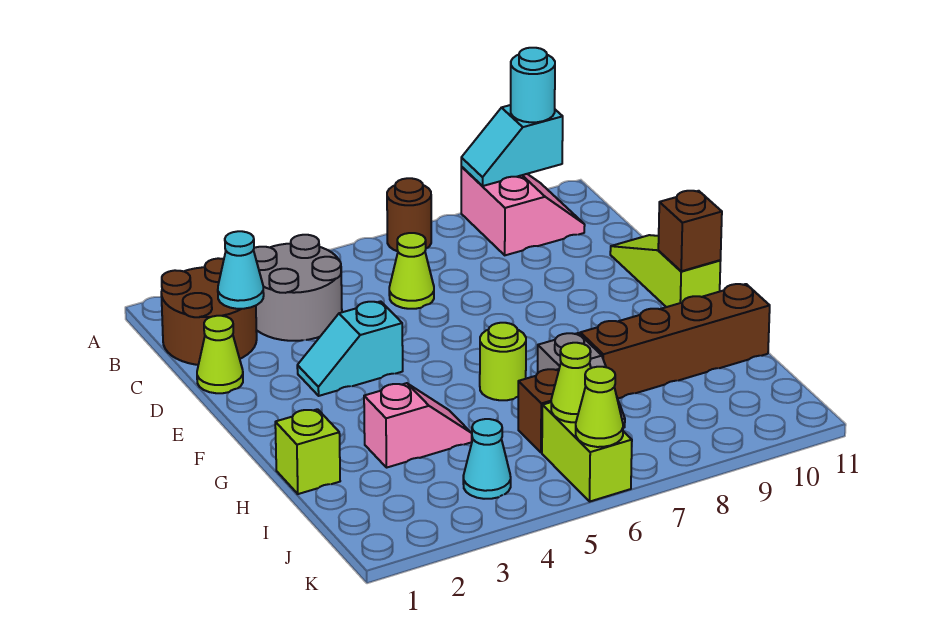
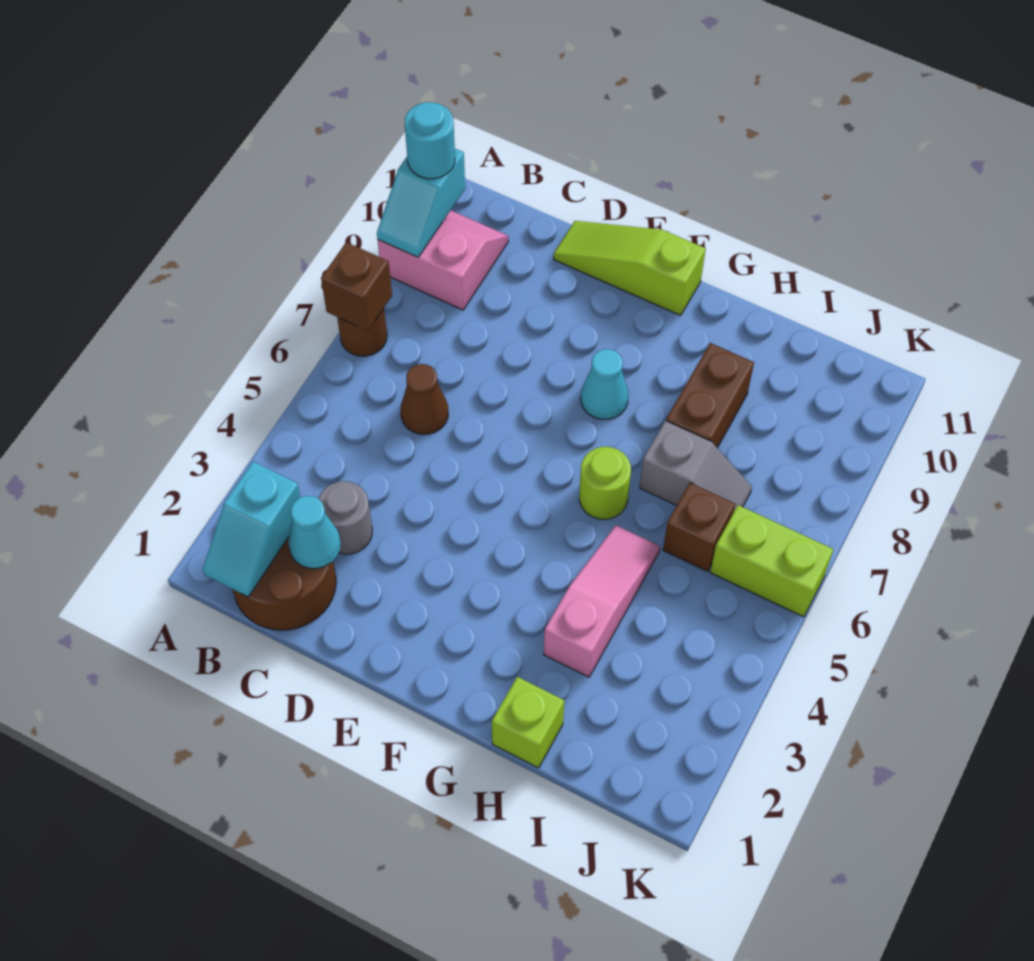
grey round brick B3:C4 level 1 -> grey round brick C3 level 1
lime cone C6 level 1 -> brown cone C6 level 1
lime cone D1 level 1 -> none
cyan slope E3:E4 level 1 top 4 -> cyan slope B1:B2 level 2 top 2
brown brick F11 level 2 -> brown brick A7 level 2
pink slope H3:H4 level 1 top 3 -> pink slope H3:H5 level 1 top 3
brown brick H8:H11 level 1 -> brown brick H8:H9 level 1
cyan cone J4 level 1 -> cyan cone F8 level 1
lime cone J6 level 2 -> none
lime cone K6 level 2 -> none

